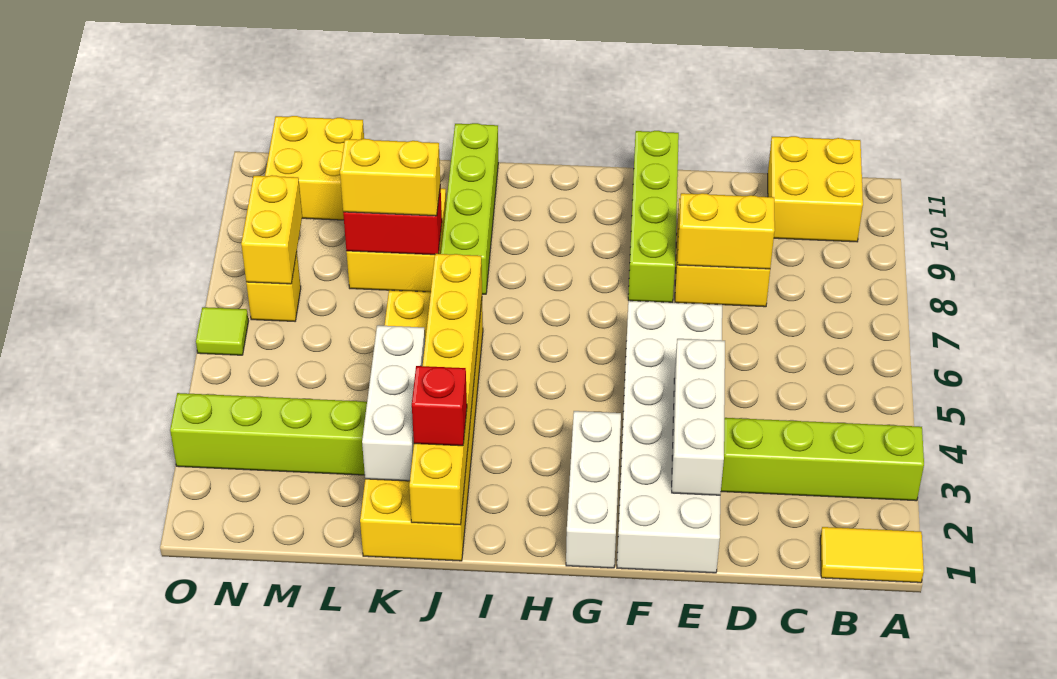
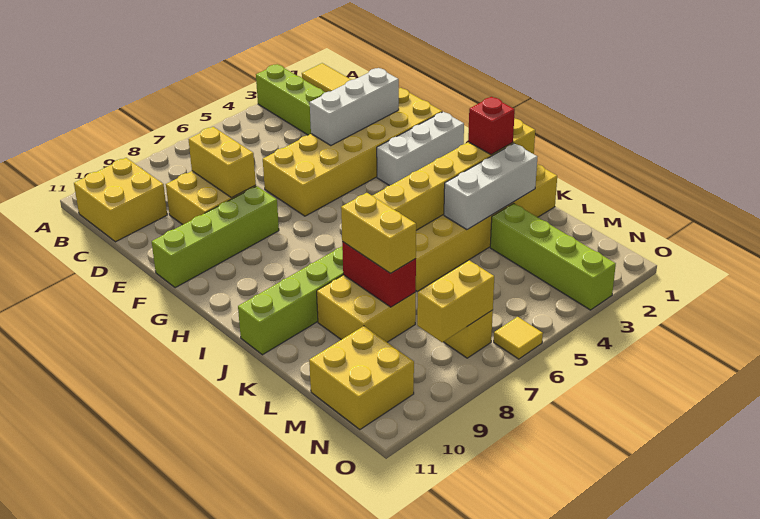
white brick E1:F6 level 1 -> yellow brick E1:F6 level 1
lime tile O6 level 1 -> yellow tile O6 level 1

